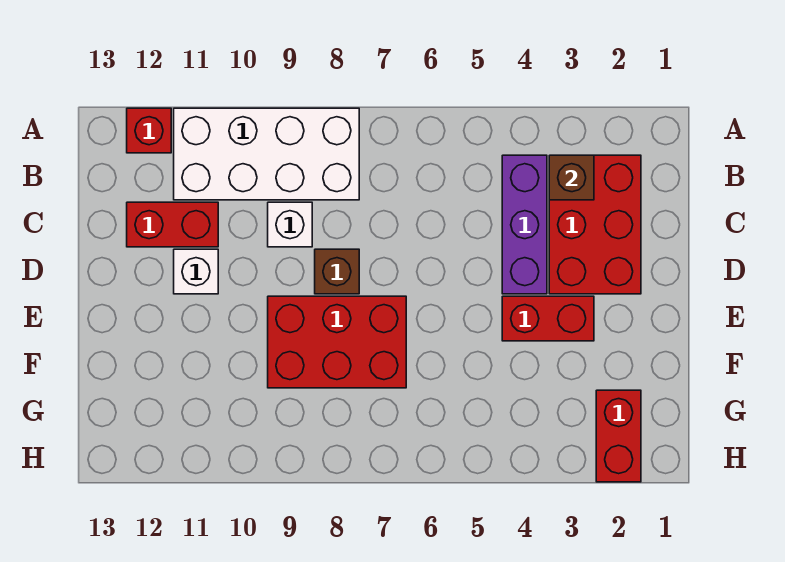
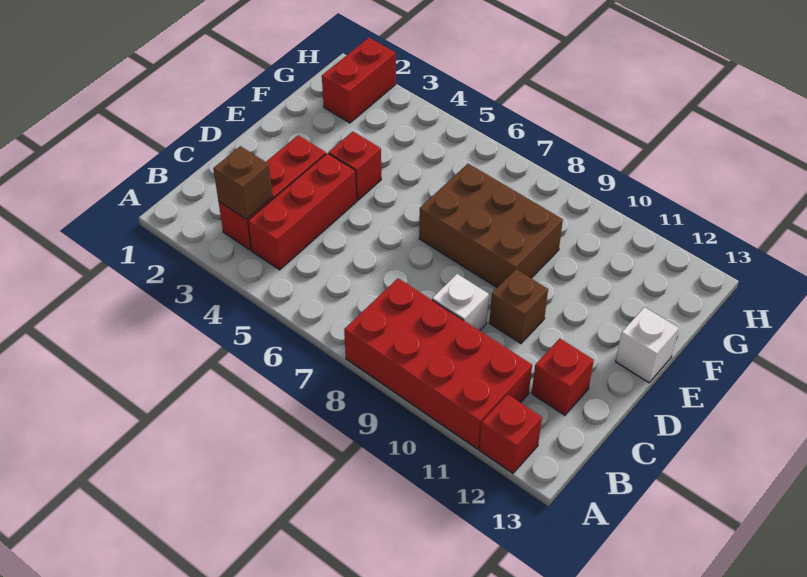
white brick A8:B11 level 1 -> red brick A8:B11 level 1
red brick B2:D3 level 1 -> red brick B3:D3 level 1
purple brick B4:D4 level 1 -> red brick B4:D4 level 1
red brick C11:C12 level 1 -> red brick C12 level 1
brown brick D8 level 1 -> brown brick D10 level 1
white brick D11 level 1 -> white brick E13 level 1
red brick E3:E4 level 1 -> red brick E4 level 1
red brick E7:F9 level 1 -> brown brick E7:F9 level 1

